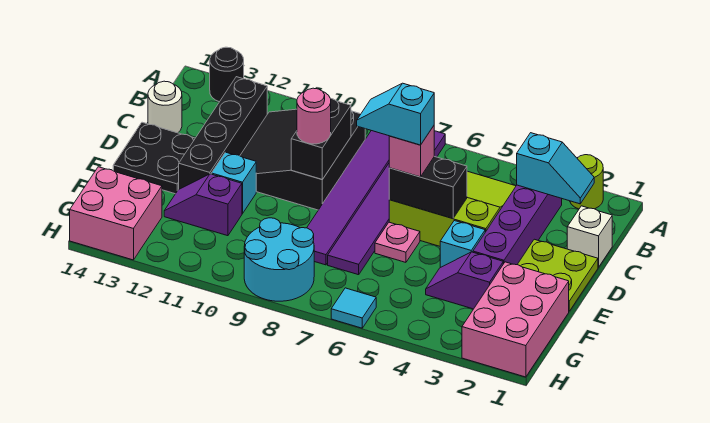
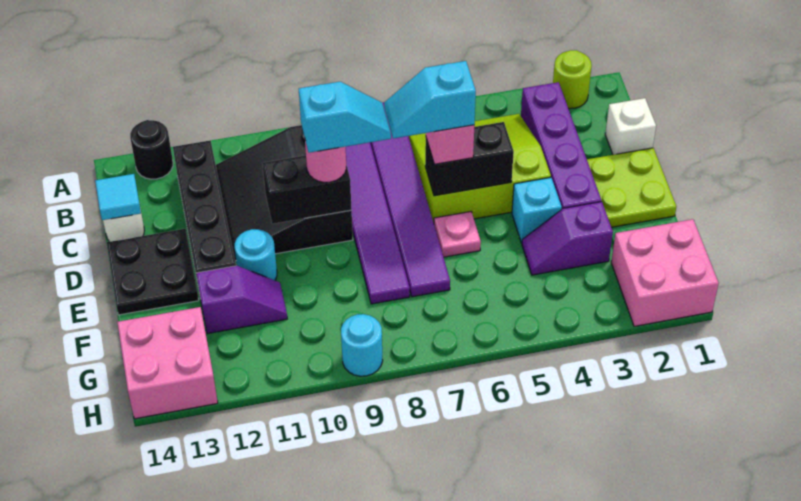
cyan slope B2:B3 level 2 top 3 -> cyan slope D8:D9 level 4 top 9
black brick C9:D9 level 2 -> black brick D9:D10 level 2
cyan brick E11 level 1 -> cyan round brick E11 level 1
pink brick F1:H2 level 1 -> pink brick G1:H2 level 1
purple slope F11:F12 level 1 top 11 -> purple slope F11:F12 level 1 top 12
cyan round brick G8:H9 level 1 -> cyan round brick H9 level 1
cyan tile H6 level 1 -> cyan tile C14 level 2

